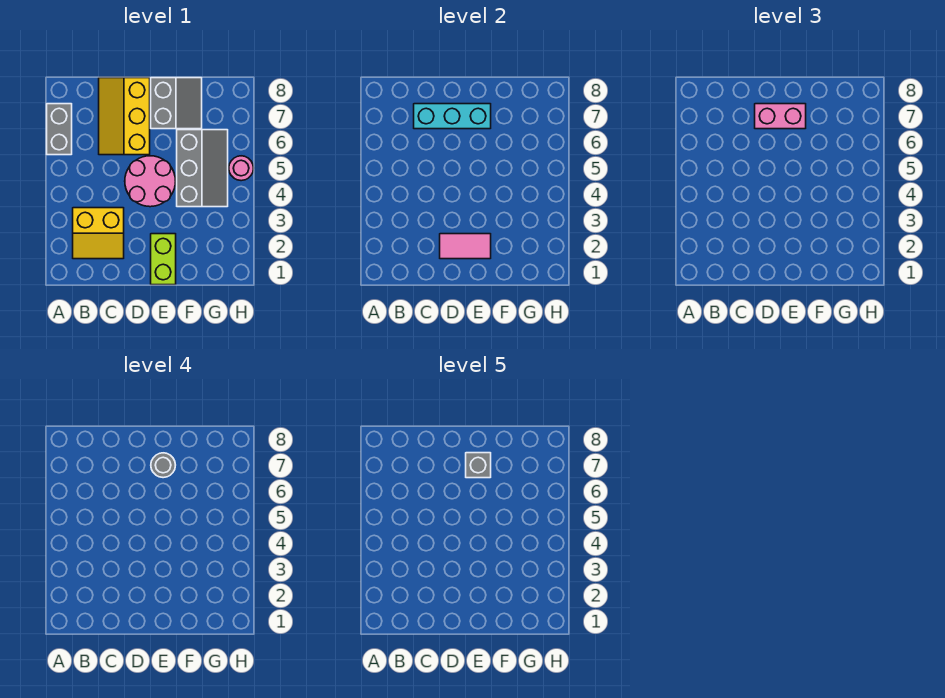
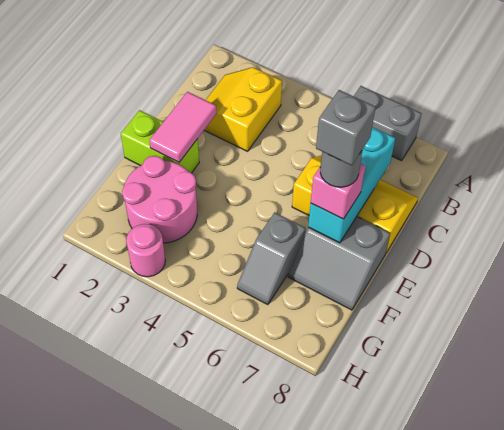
pink round brick D4:E5 level 1 -> pink round brick F2:G3 level 1
pink brick D7:E7 level 3 -> pink brick E7 level 3
grey slope F4:G6 level 1 top F -> grey slope F6:G6 level 1 top F
pink round brick H5 level 1 -> pink round brick H3 level 1

